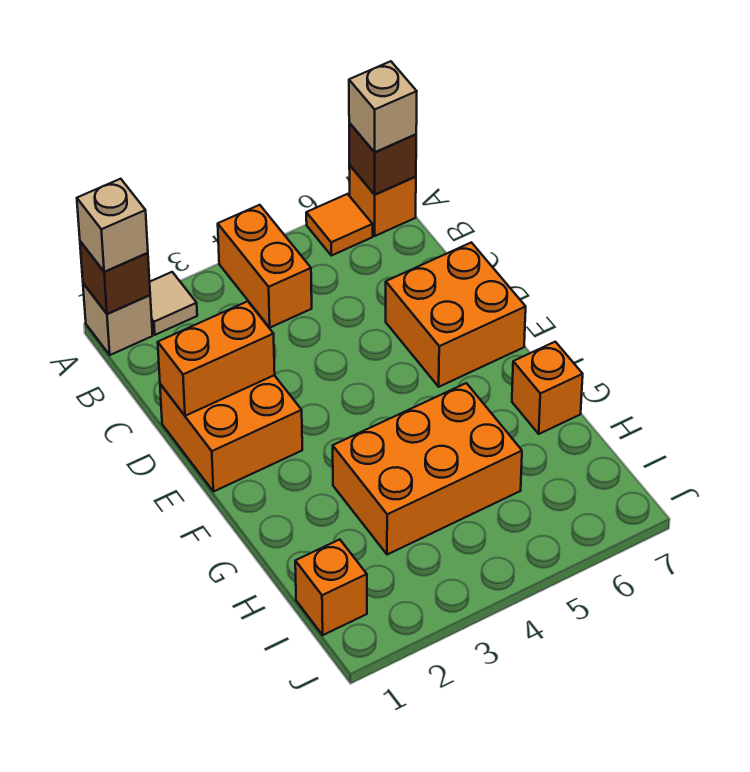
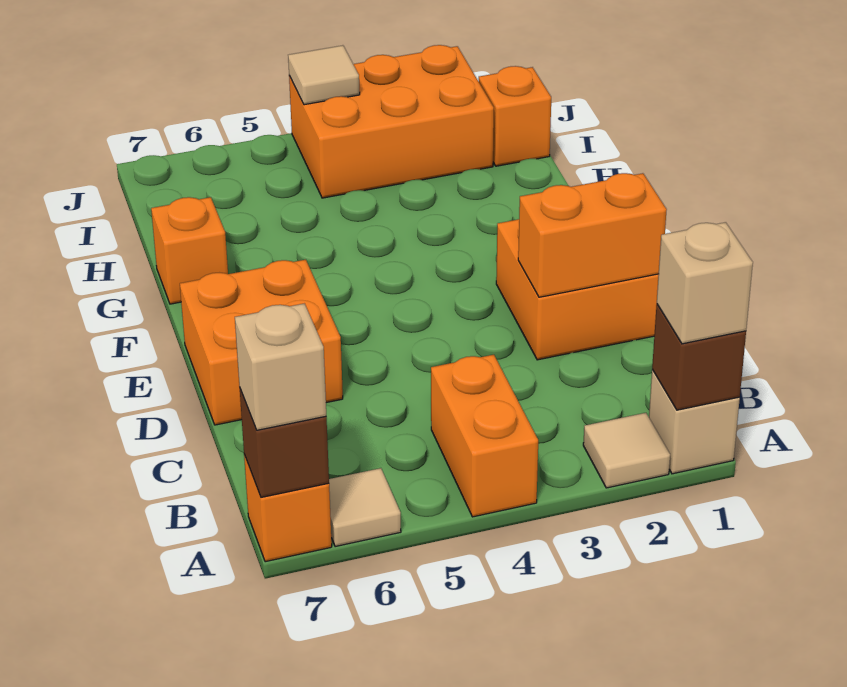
orange tile A6 level 1 -> tan tile A6 level 1
orange brick G3:H5 level 1 -> orange brick I2:J4 level 1
none -> tan tile J4 level 2

